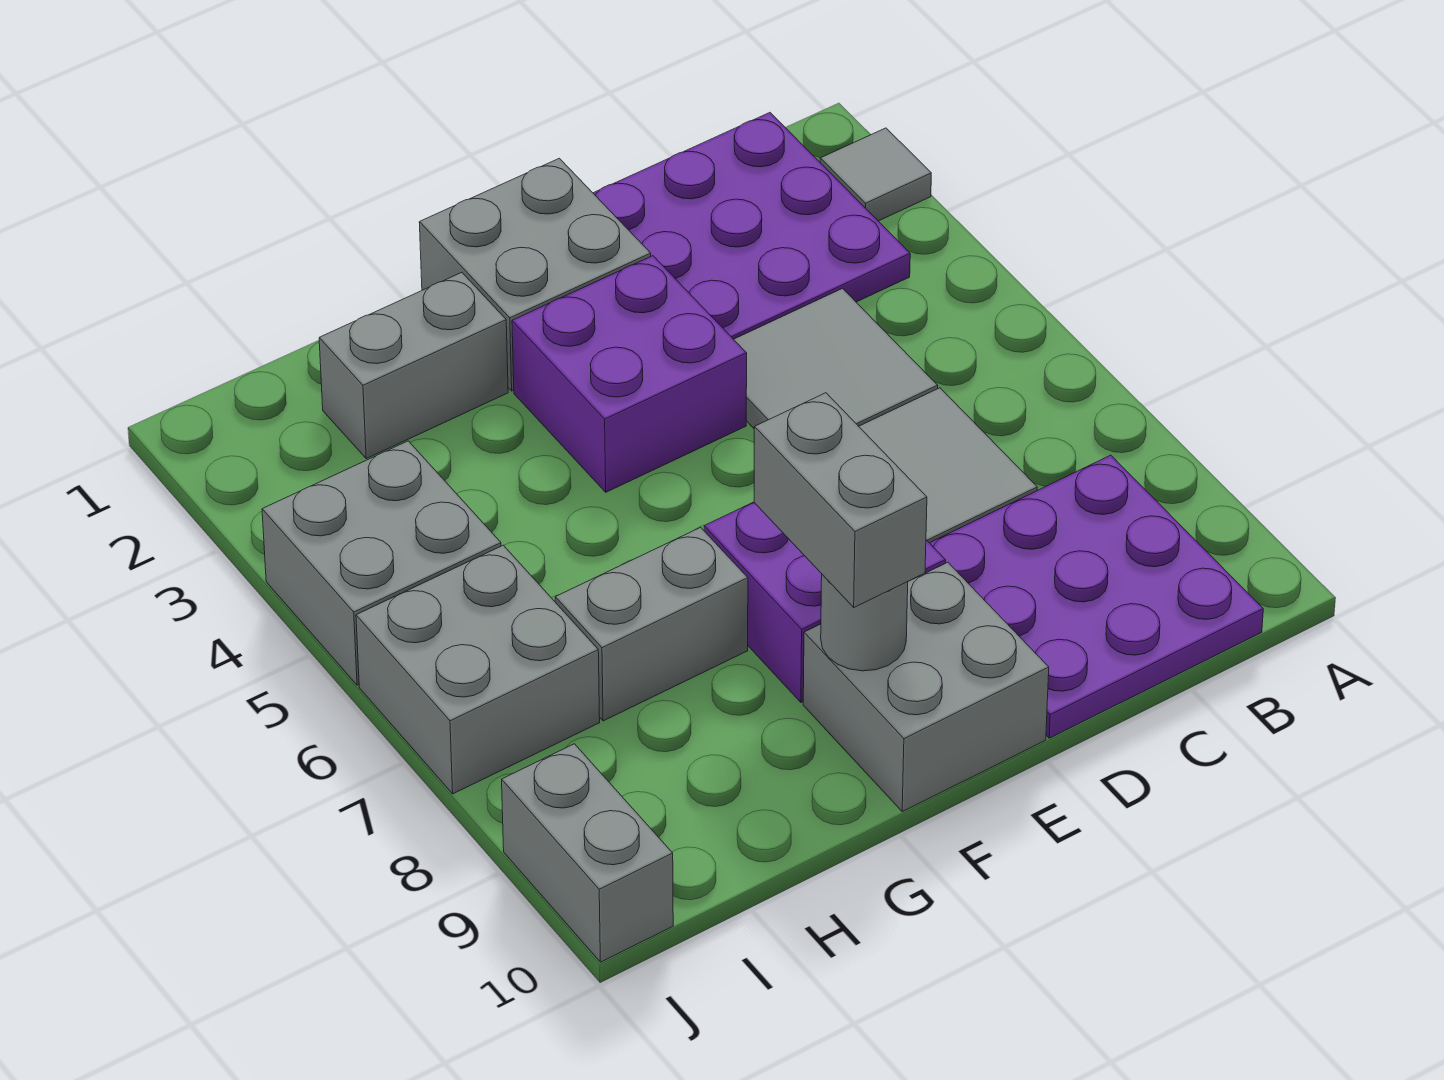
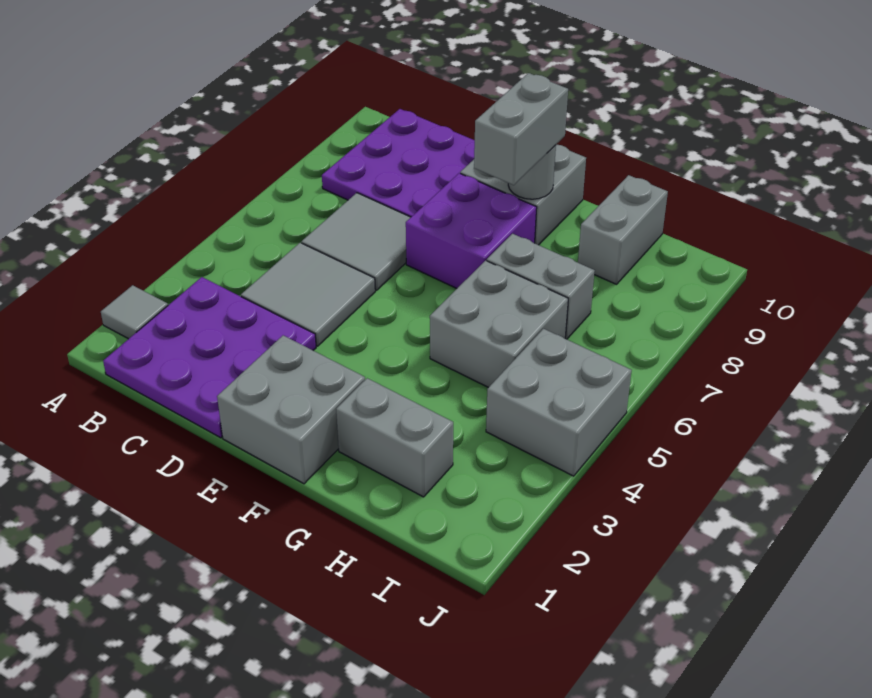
purple brick E3:F4 level 1 -> none
grey brick I6:J7 level 1 -> grey brick G5:H6 level 1
grey brick J9:J10 level 1 -> grey brick H9:H10 level 1

